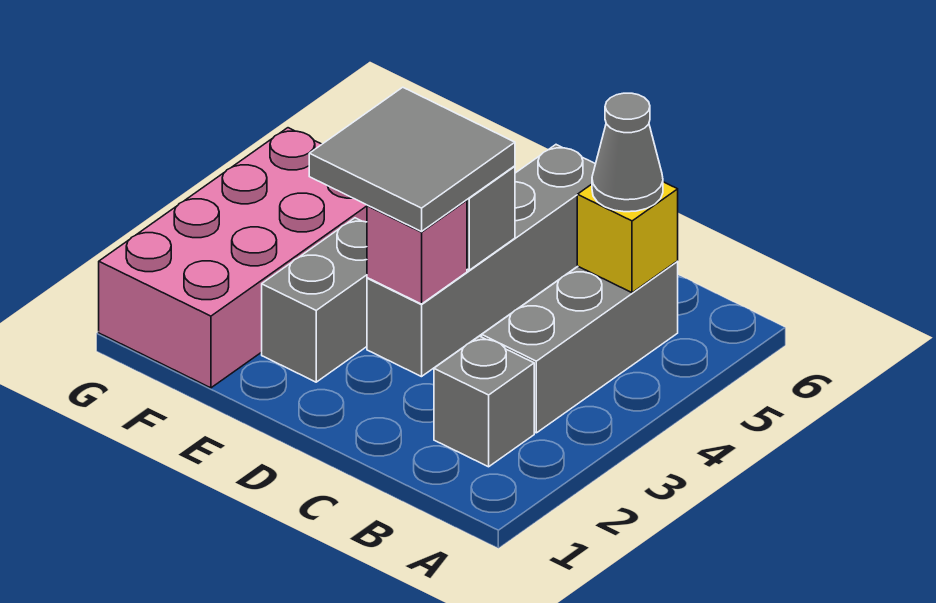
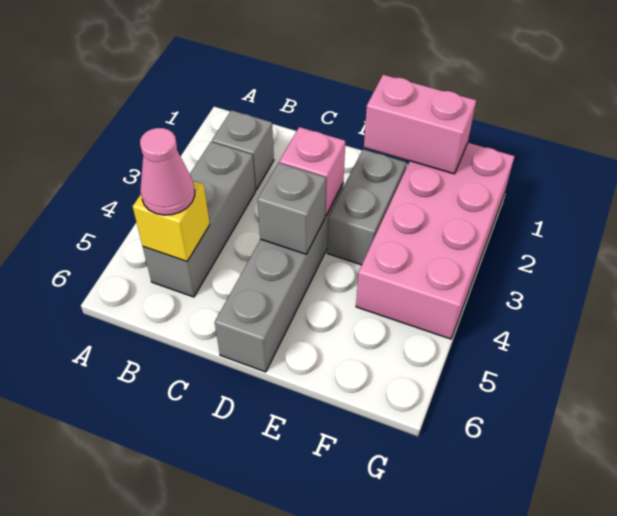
grey cone B5 level 3 -> pink cone B5 level 3
grey tile D3:E4 level 3 -> none
none -> pink brick E1:F1 level 2

